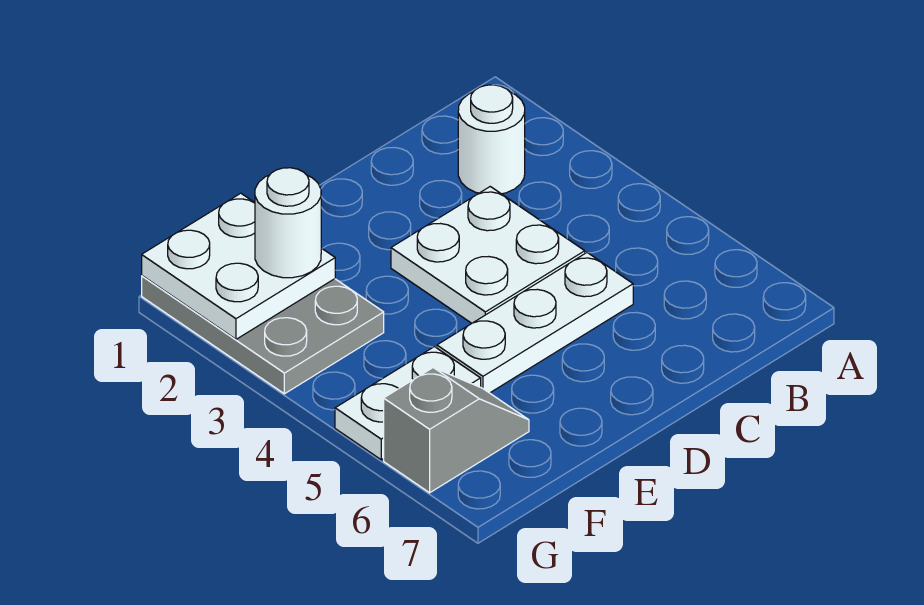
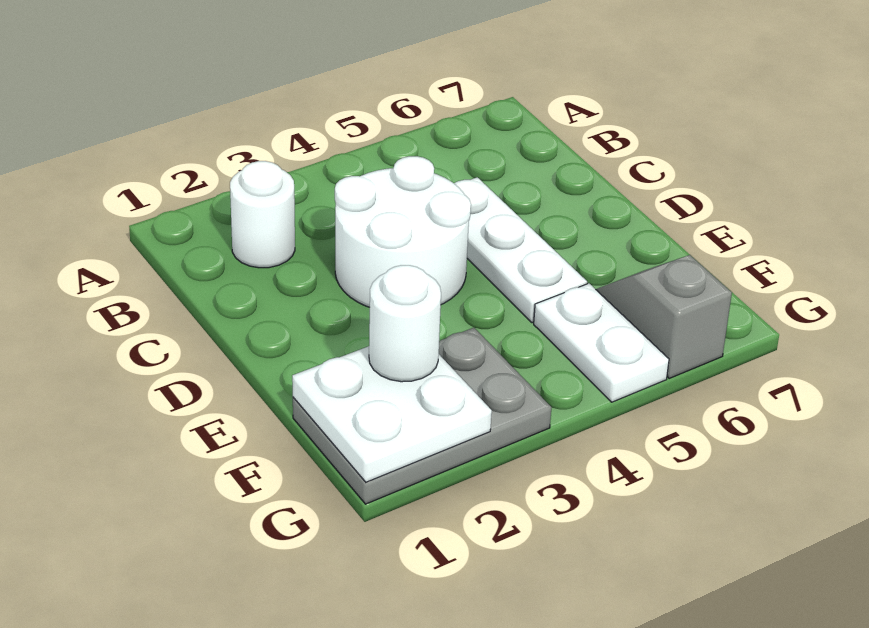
white plate C3:D4 level 1 -> white round brick C3:D4 level 1

